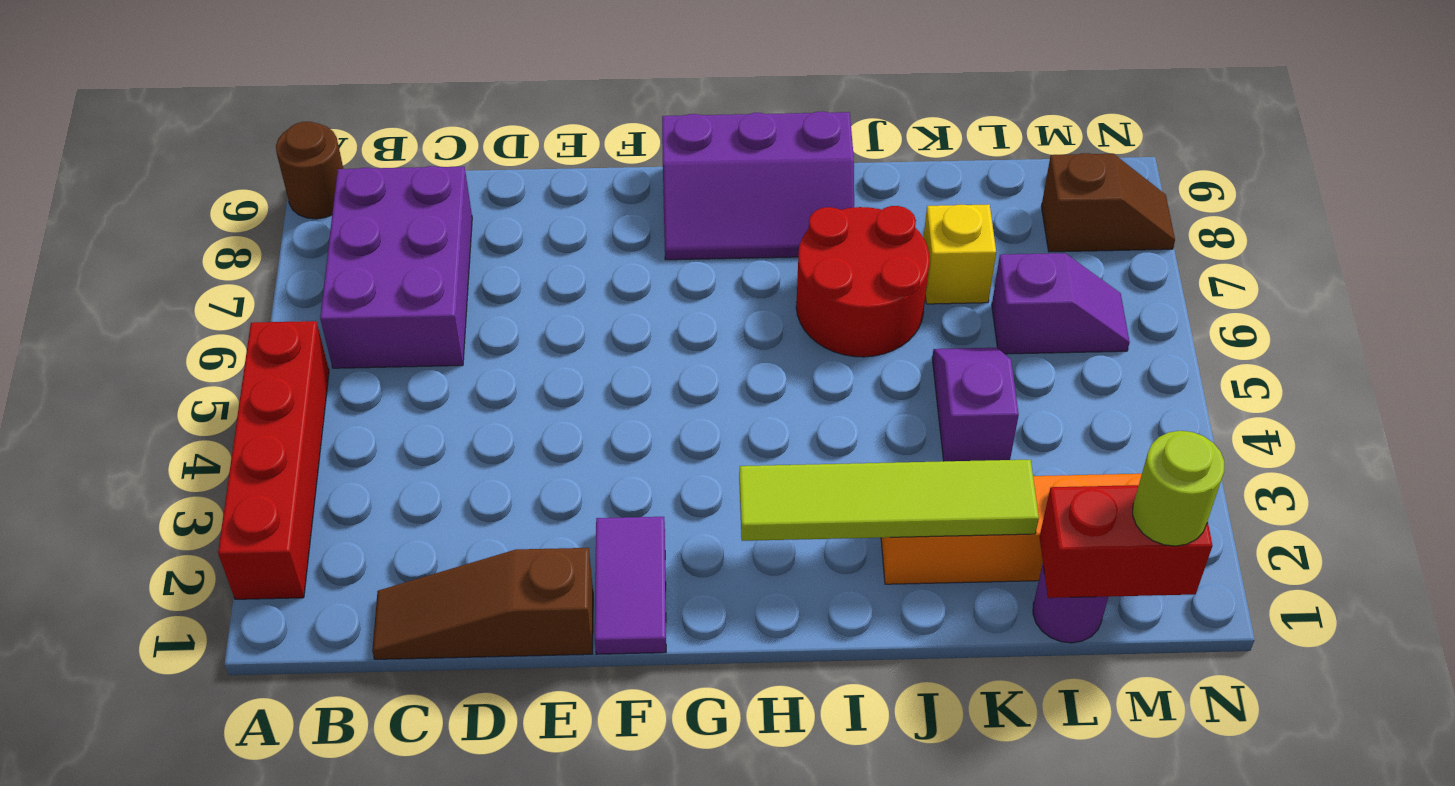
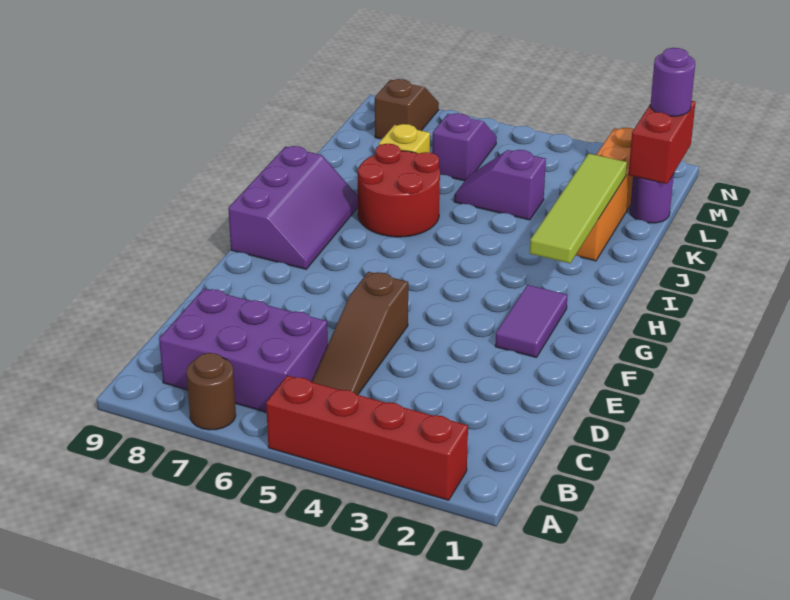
brown round brick A9 level 1 -> brown round brick A7 level 1
brown slope C1:E1 level 1 top E -> brown slope C5:E5 level 1 top E
purple tile F1:F2 level 1 -> purple tile F2:G2 level 1
lime round brick M1 level 3 -> purple round brick M1 level 3

